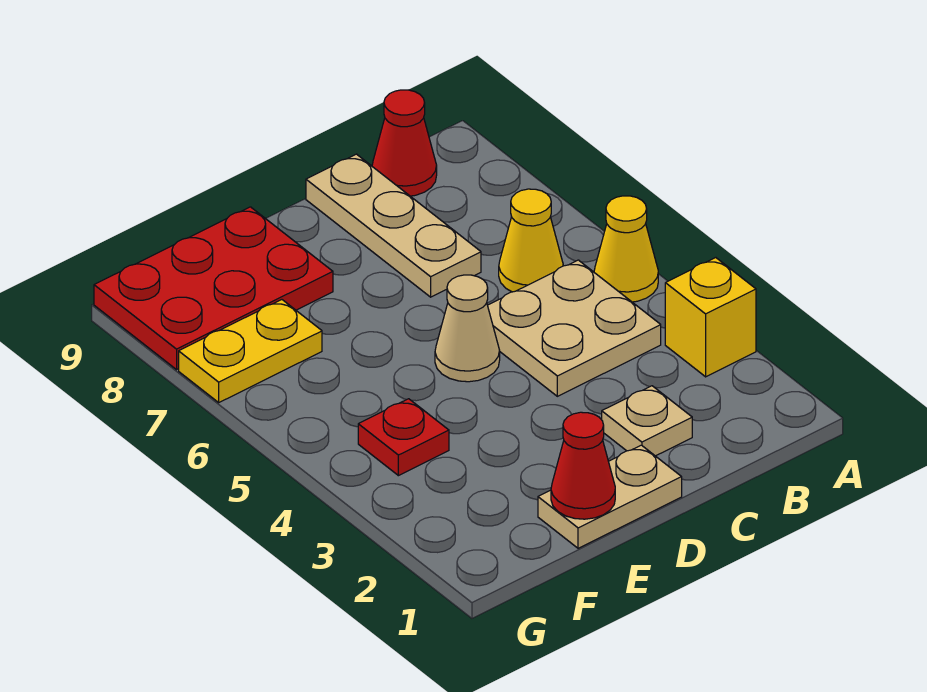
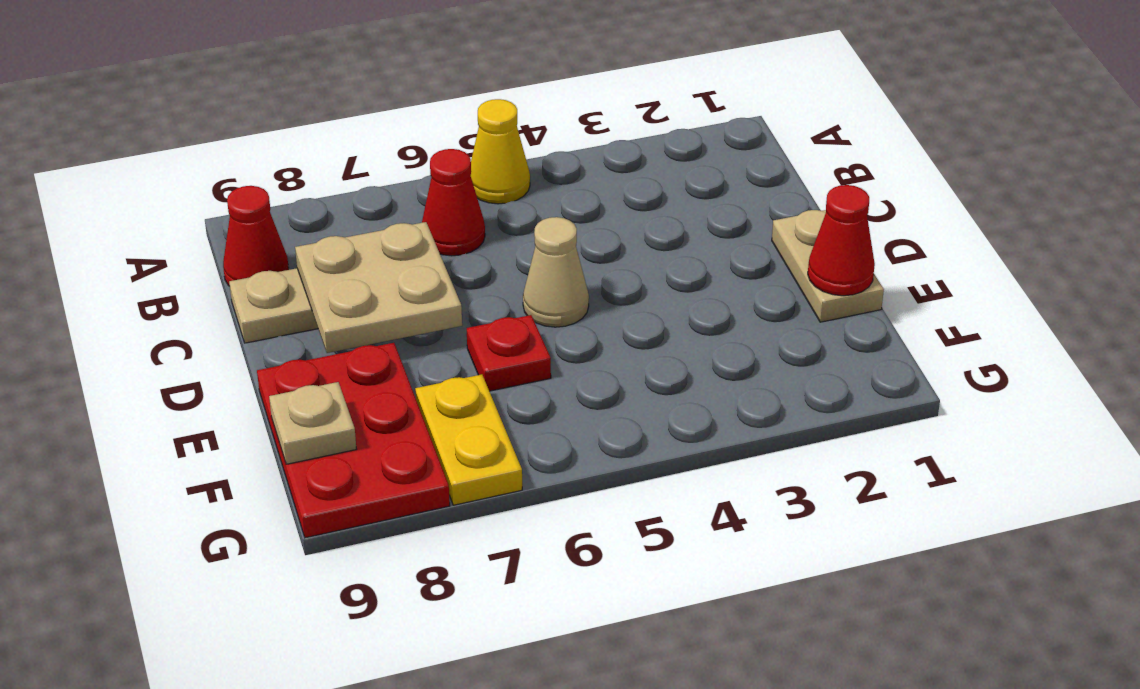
yellow brick A3 level 1 -> none
tan plate B4:C5 level 1 -> tan plate C7:D8 level 2
yellow cone B6 level 1 -> red cone B6 level 1
tan plate C2 level 1 -> tan plate F9 level 2
red plate F4 level 1 -> red plate E6 level 1

